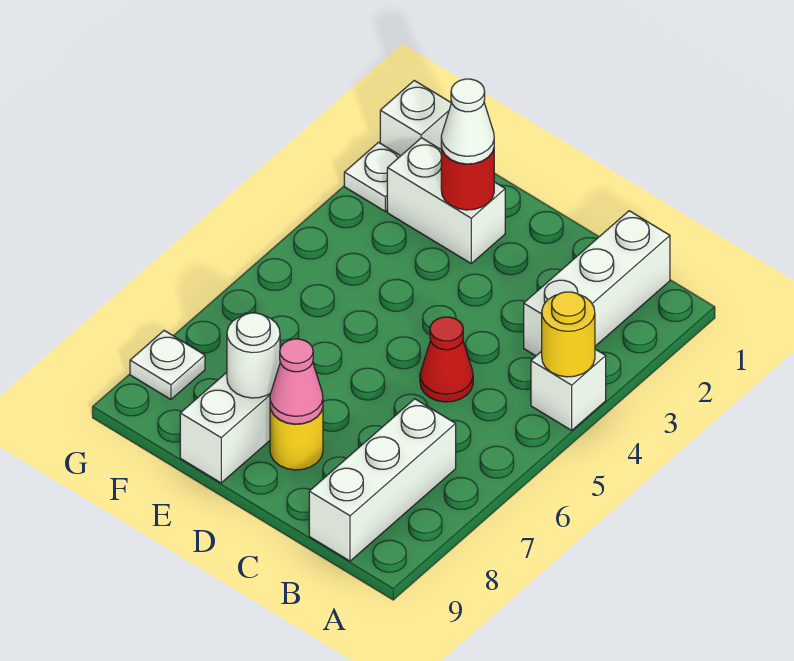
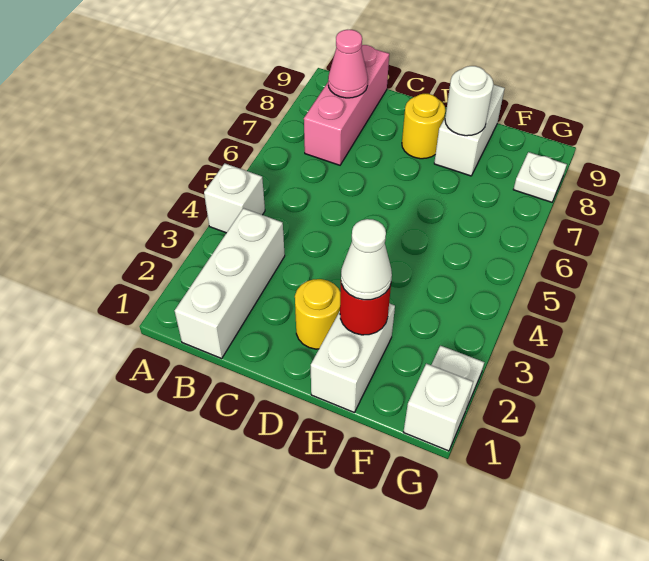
yellow round brick A4 level 2 -> yellow round brick D2 level 1
white brick B7:B9 level 1 -> pink brick B7:B9 level 1
red cone C5 level 1 -> none
pink cone D8 level 2 -> pink cone B8 level 2
white brick E2:F2 level 1 -> white brick E1:E2 level 1

